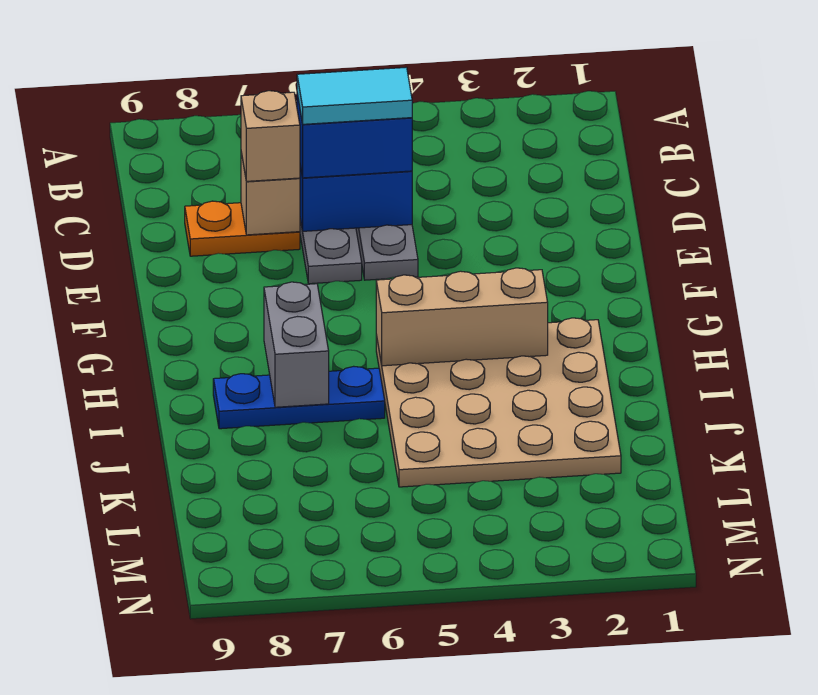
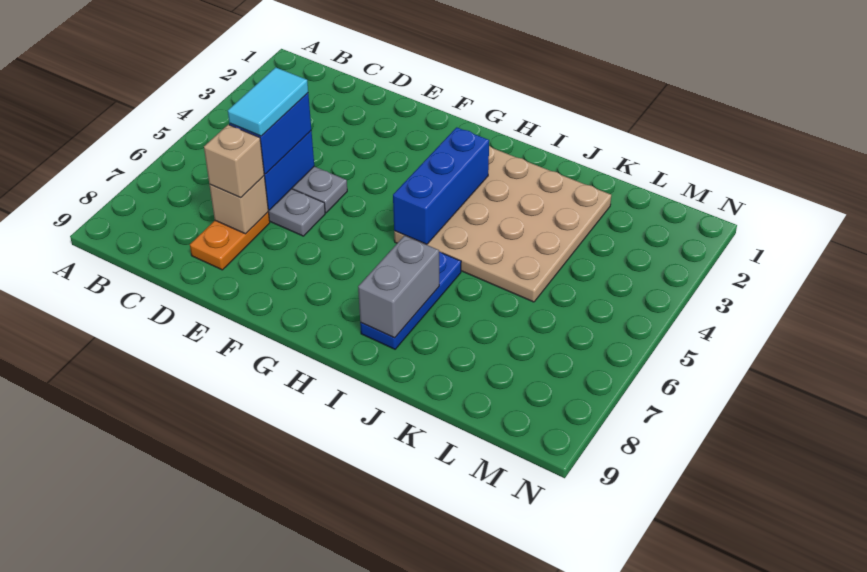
tan brick H3:H5 level 2 -> blue brick H3:H5 level 2
grey brick H7:I7 level 2 -> grey brick I7:I8 level 2

